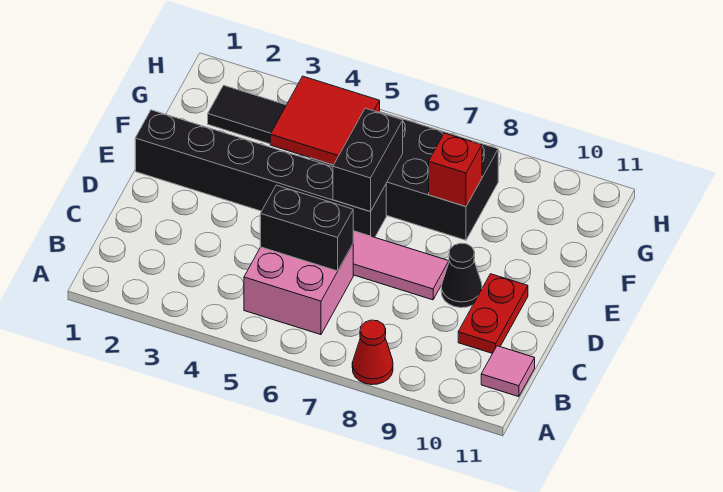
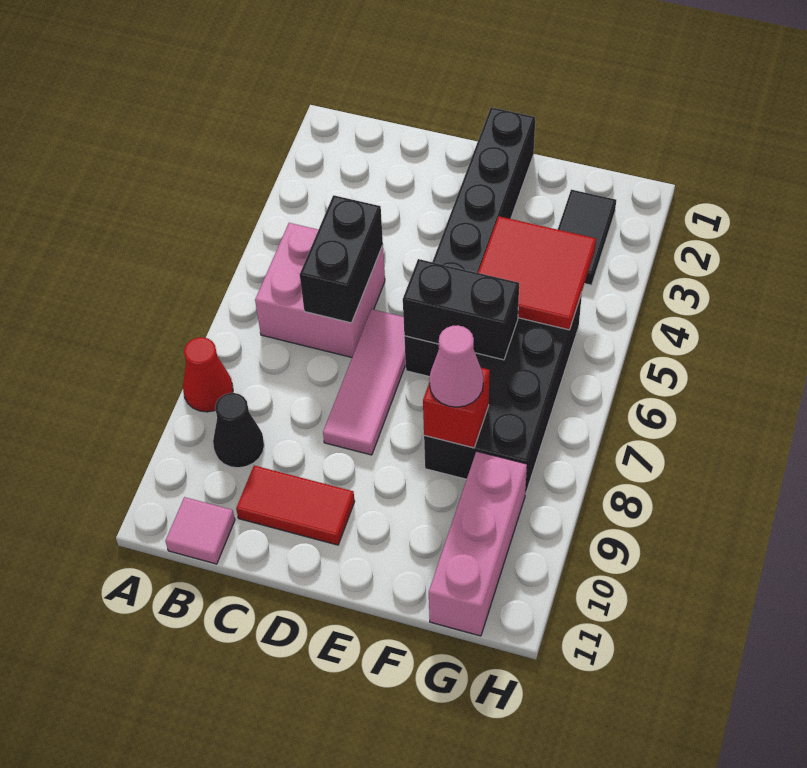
red plate C10:D10 level 1 -> red tile C10:D10 level 1
black cone D9 level 1 -> black cone B9 level 1
none -> pink cone F8 level 3
none -> pink brick G9:G11 level 1

